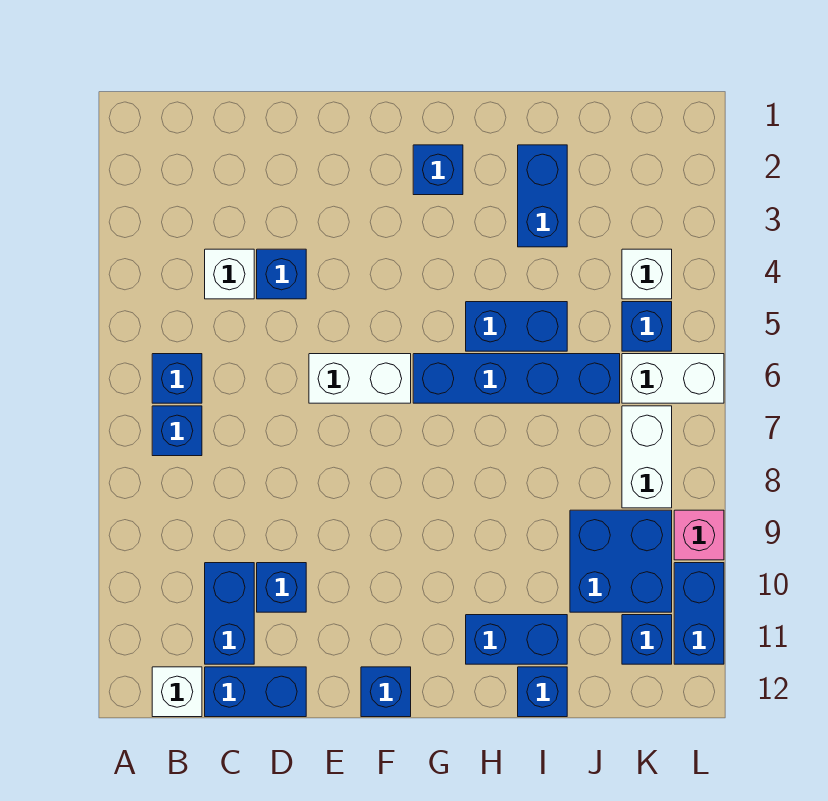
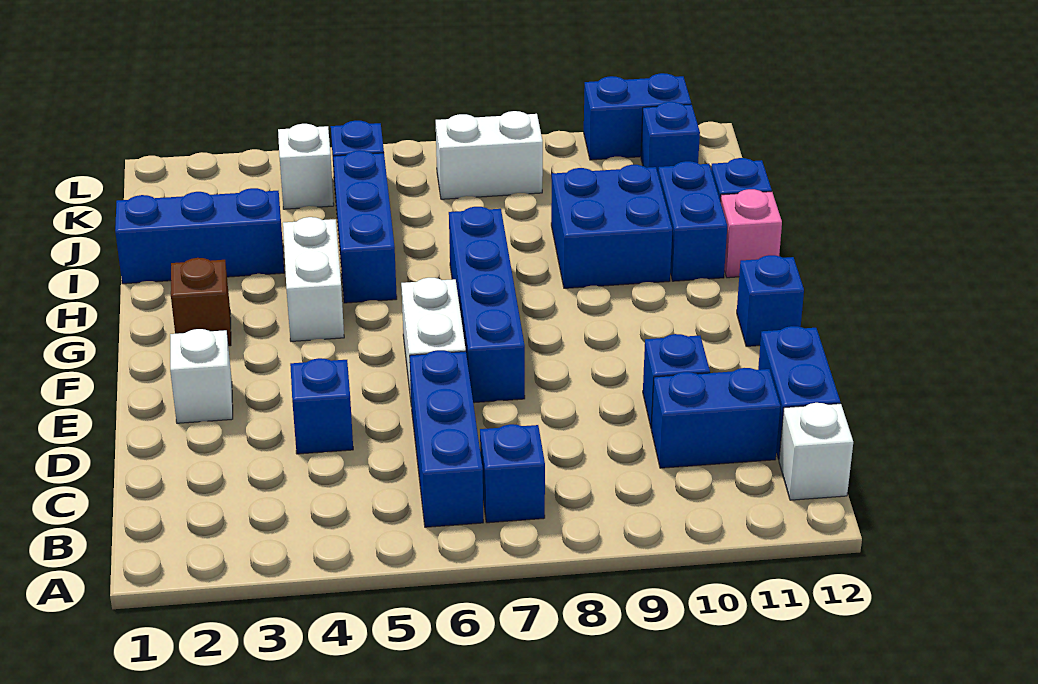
blue brick B6 level 1 -> blue brick B6:D6 level 1
white brick C4 level 1 -> white brick E2 level 1
blue brick G2 level 1 -> brown brick G2 level 1
blue brick G6:J6 level 1 -> blue brick E7:H7 level 1
blue brick H5:I5 level 1 -> blue brick H5:J5 level 1
blue brick I2:I3 level 1 -> blue brick I1:I3 level 1
blue brick J9:K10 level 1 -> blue brick H9:I10 level 1
white brick K6:L6 level 1 -> white brick G4:H4 level 1
pink brick L9 level 1 -> pink brick H12 level 1

